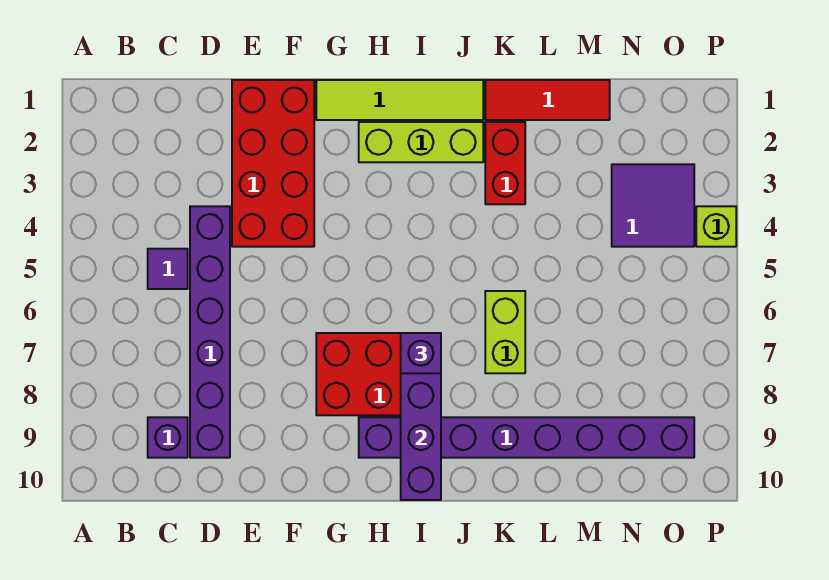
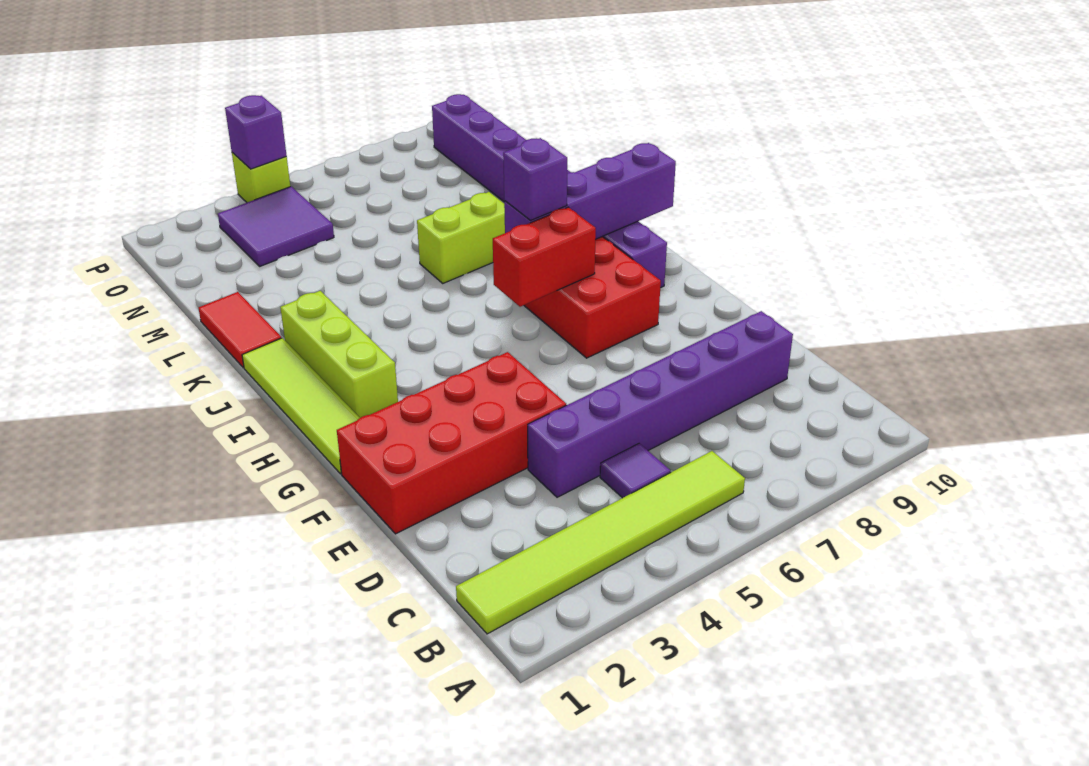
none -> lime tile B1:B6 level 1
purple brick C9 level 1 -> purple brick P4 level 2
red tile K1:M1 level 1 -> red tile K1:L1 level 1
red brick K2:K3 level 1 -> red brick H6:H7 level 2

